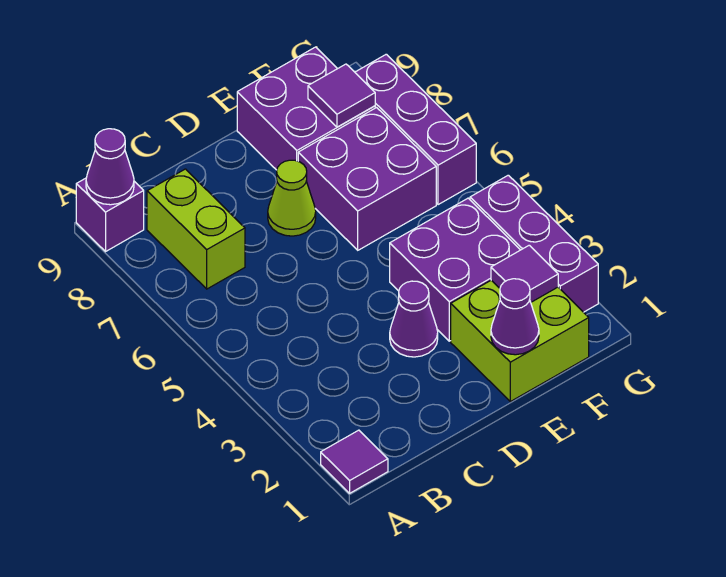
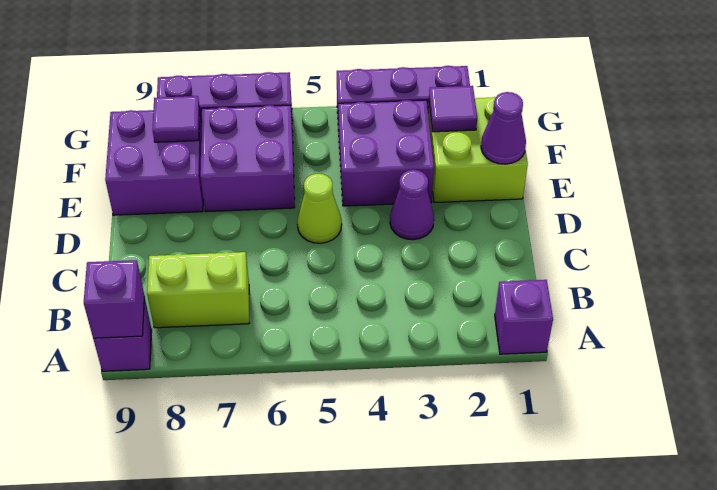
purple tile A1 level 1 -> purple brick A1 level 1
purple cone A9 level 2 -> purple brick A9 level 2
lime cone D7 level 1 -> lime cone D5 level 1

